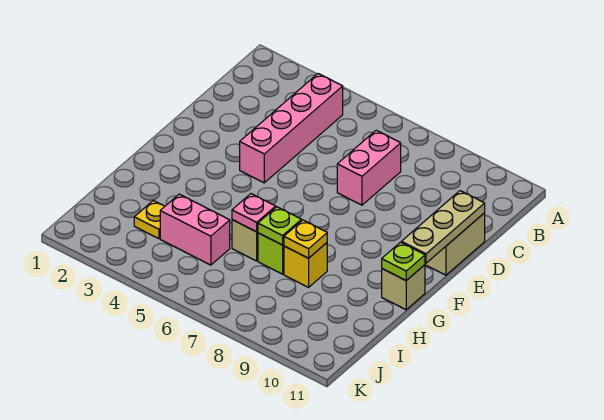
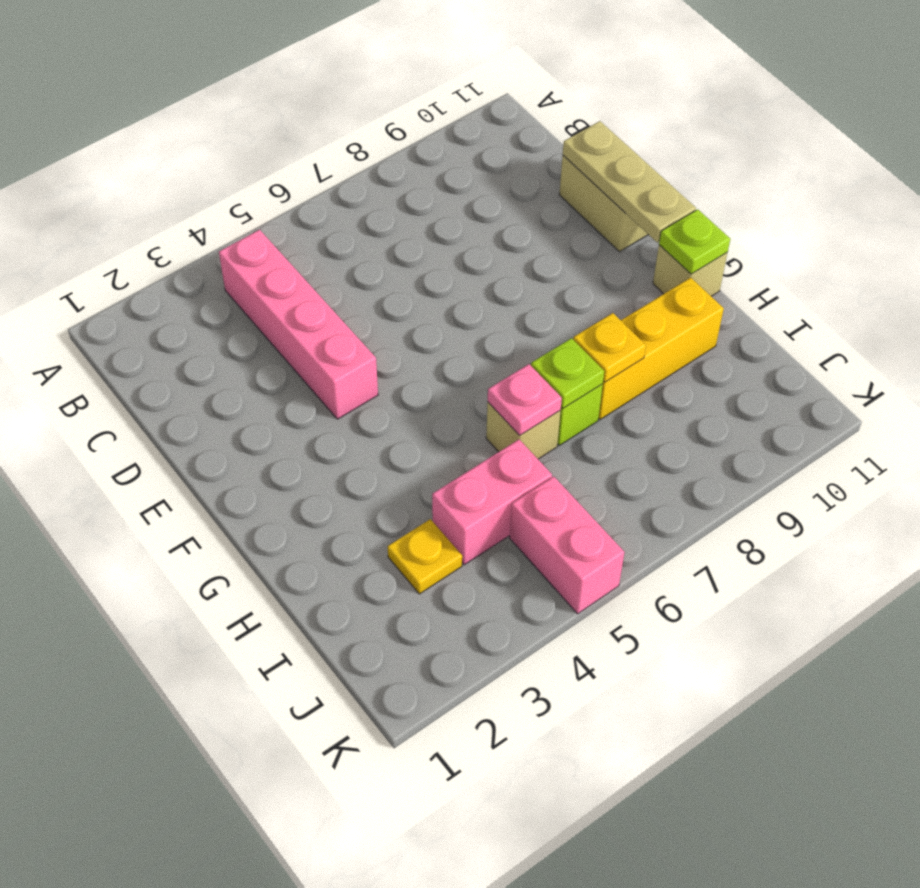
pink brick C7:D7 level 1 -> pink brick J5:K5 level 1
yellow brick H8 level 1 -> yellow brick H8:H10 level 1

